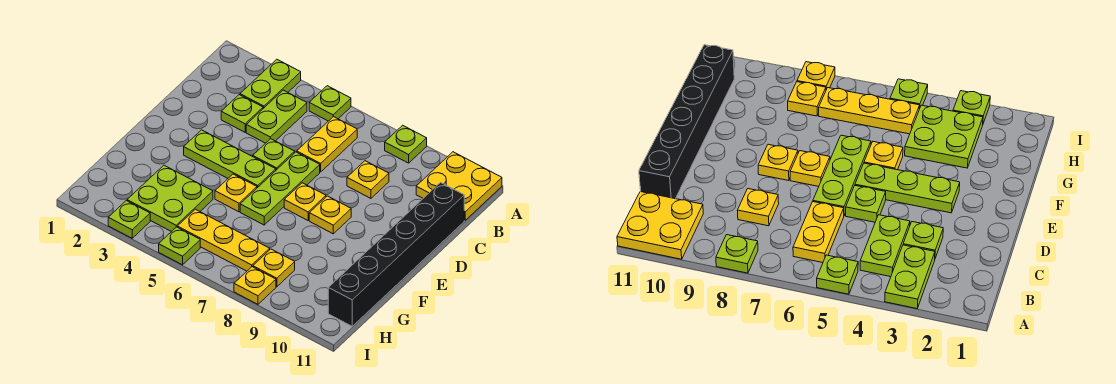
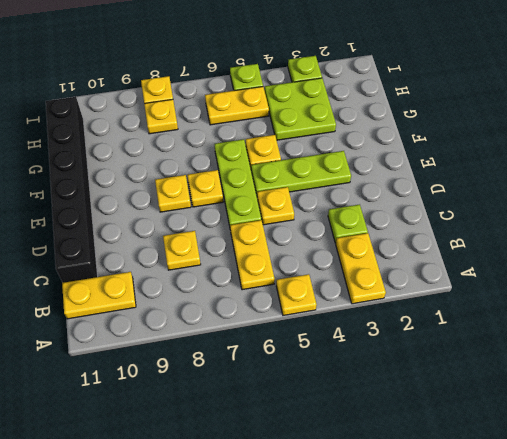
lime plate A3:B3 level 1 -> yellow plate A3:B3 level 1
lime plate A5 level 1 -> yellow plate A5 level 1
lime plate A8 level 1 -> none
yellow plate A10:B11 level 1 -> yellow plate B10:B11 level 1
lime plate B4:C4 level 1 -> none
lime plate D5 level 1 -> yellow plate D5 level 1
yellow plate H5:H7 level 1 -> yellow plate H5:H6 level 1

